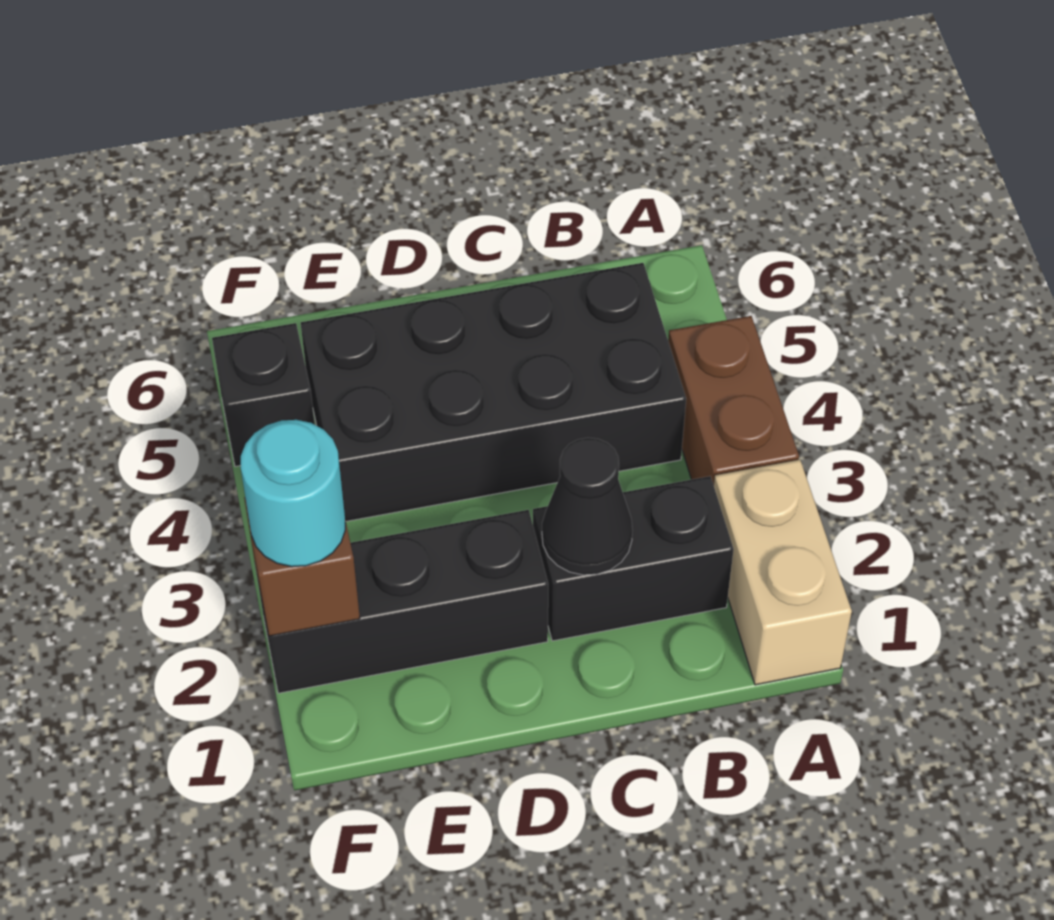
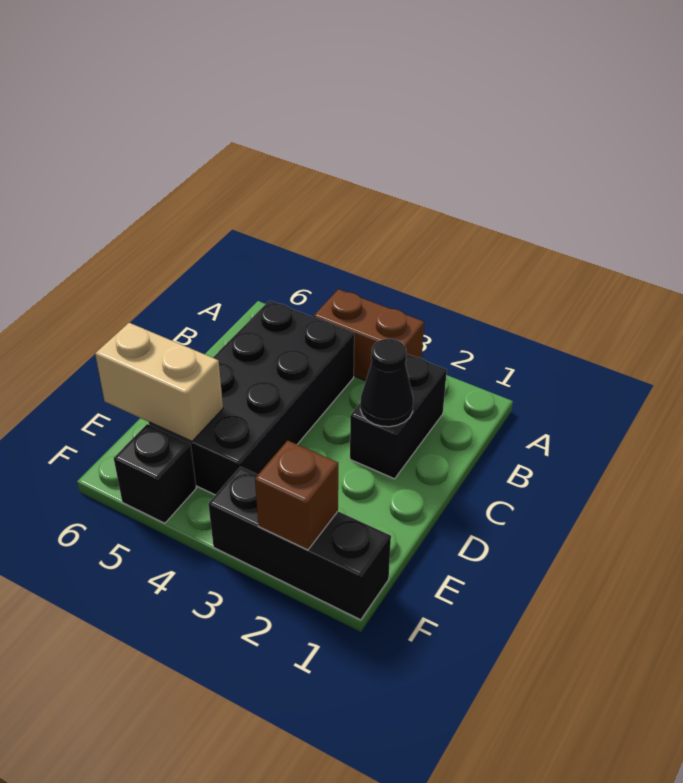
tan brick A1:A2 level 1 -> tan brick E5:E6 level 2
black brick D2:F2 level 1 -> black brick F1:F3 level 1
cyan round brick F2 level 3 -> none

